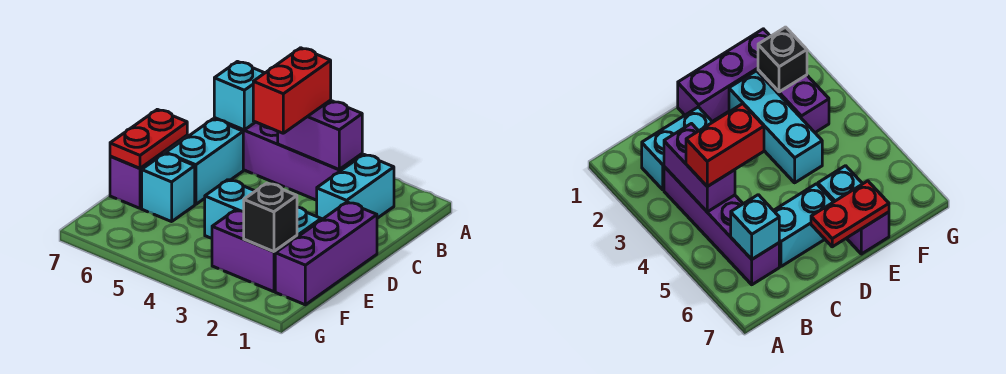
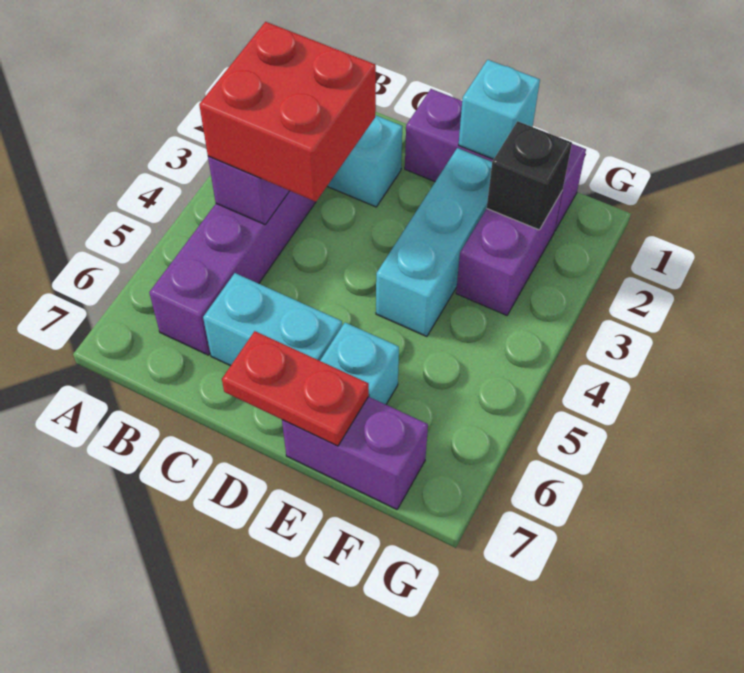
red brick B4:C4 level 3 -> red brick B3:C4 level 3
cyan brick B6 level 2 -> cyan brick E1 level 2
purple brick E7 level 1 -> purple brick E7:F7 level 1

